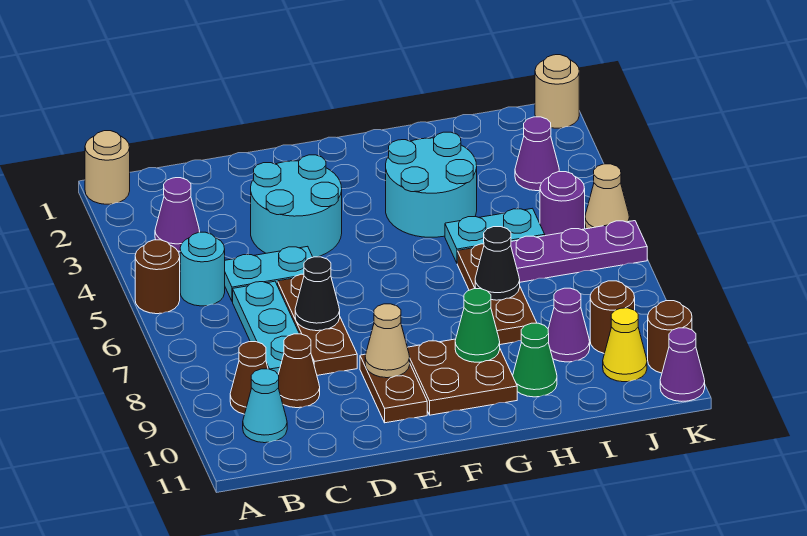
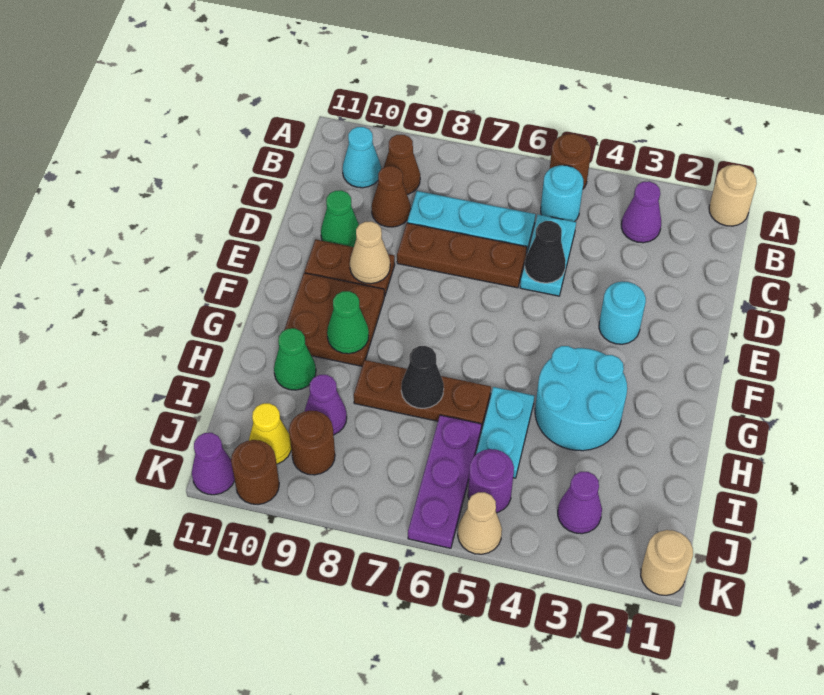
cyan round brick D3:E4 level 1 -> cyan round brick E3 level 1
black cone D7 level 2 -> black cone D5 level 2
none -> green cone D10 level 1

